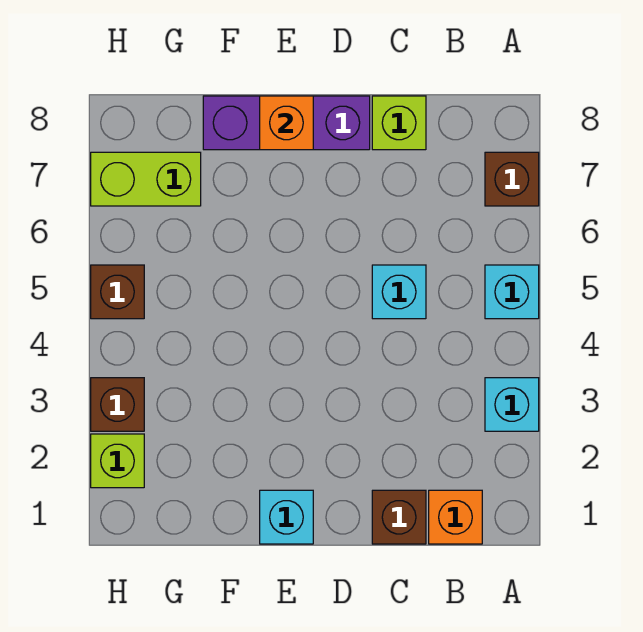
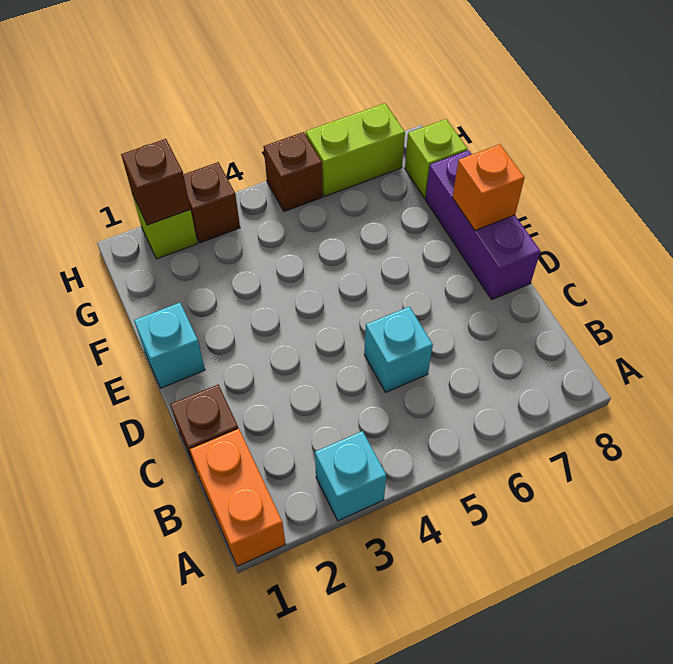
cyan brick A5 level 1 -> none
brown brick A7 level 1 -> brown brick H2 level 2
orange brick B1 level 1 -> orange brick A1:B1 level 1
lime brick C8 level 1 -> lime brick G8 level 1
lime brick G7:H7 level 1 -> lime brick H6:H7 level 1

